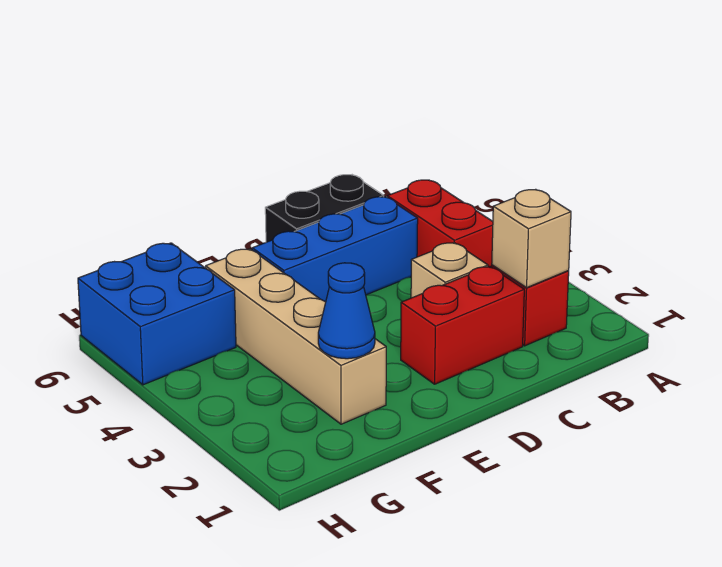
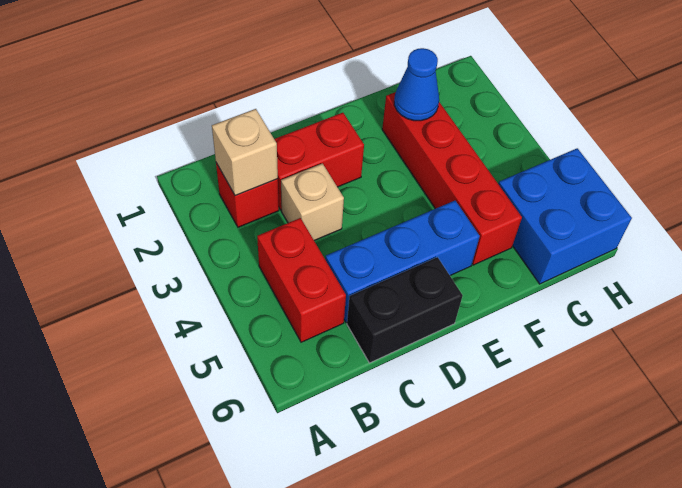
tan brick F2:F5 level 1 -> red brick F2:F5 level 1

